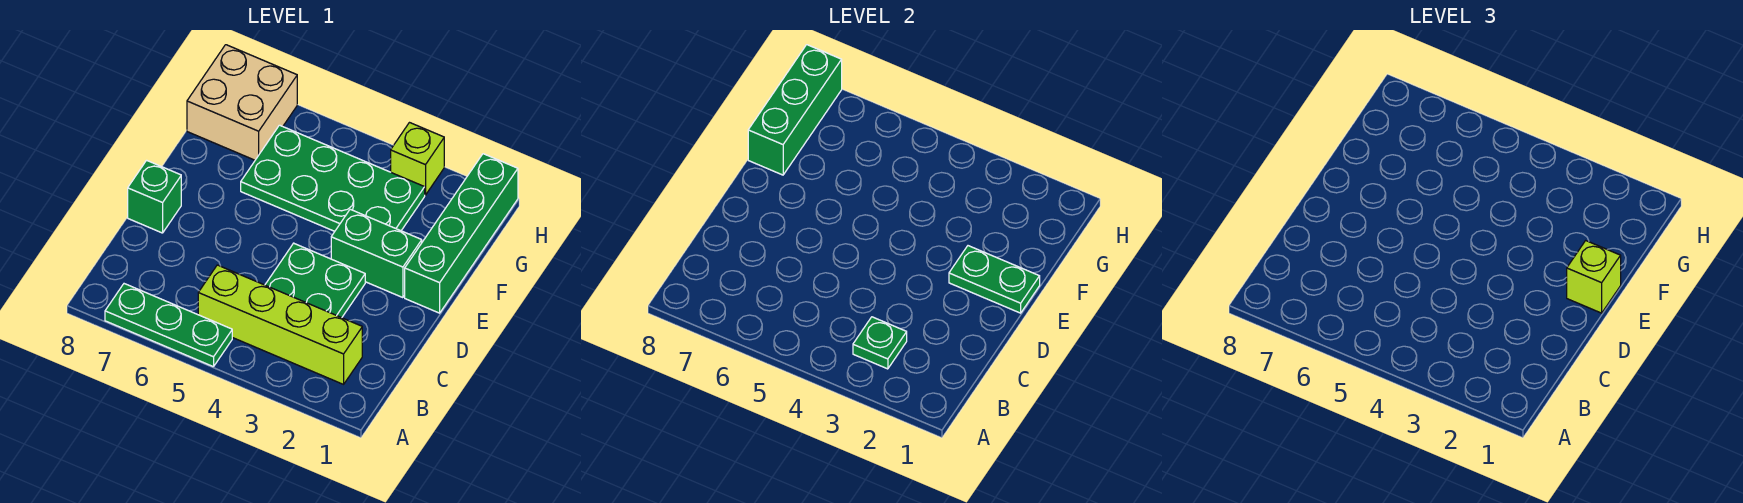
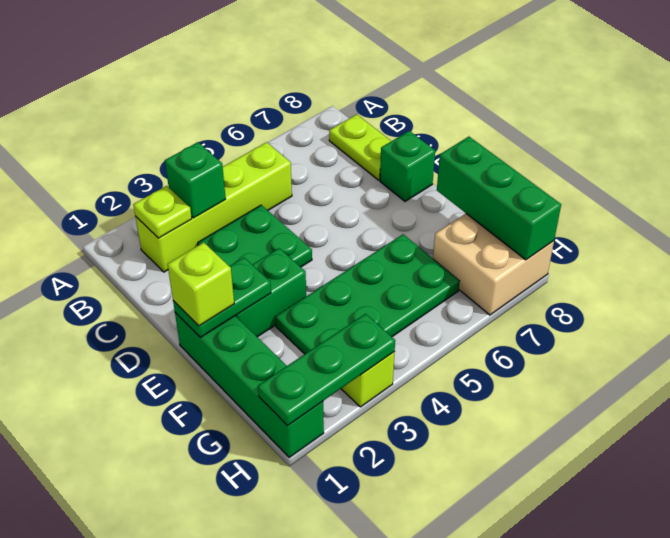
green plate A5:A7 level 1 -> green plate H1:H3 level 2
none -> lime plate B2 level 2
green plate B3 level 2 -> green brick B3 level 2
none -> lime plate B8:C8 level 1

